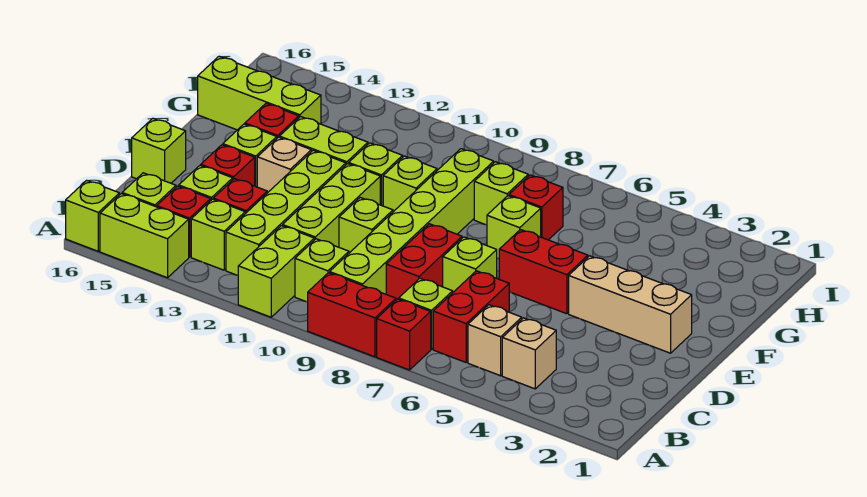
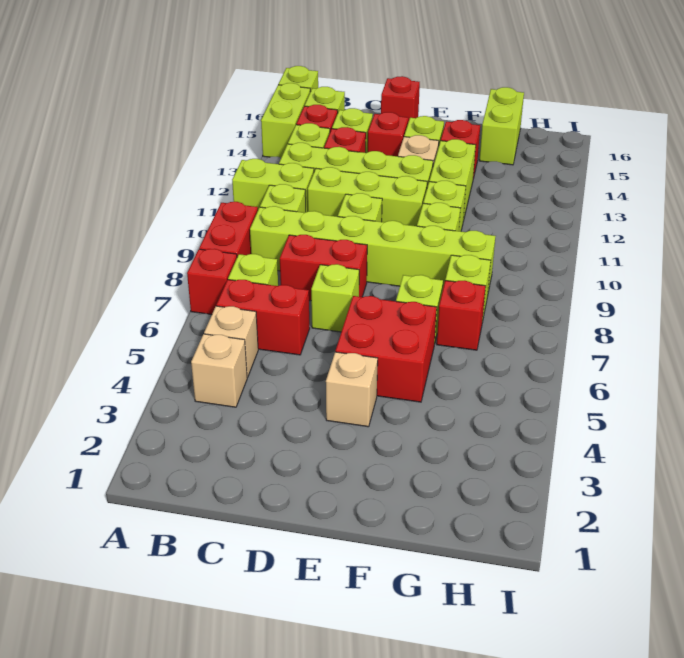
lime brick D16 level 1 -> red brick D16 level 1
tan brick E2:E4 level 1 -> tan brick E4 level 1
red brick E5:E6 level 1 -> red brick E5:F6 level 1
lime brick G14:G16 level 1 -> lime brick G15:G16 level 1

